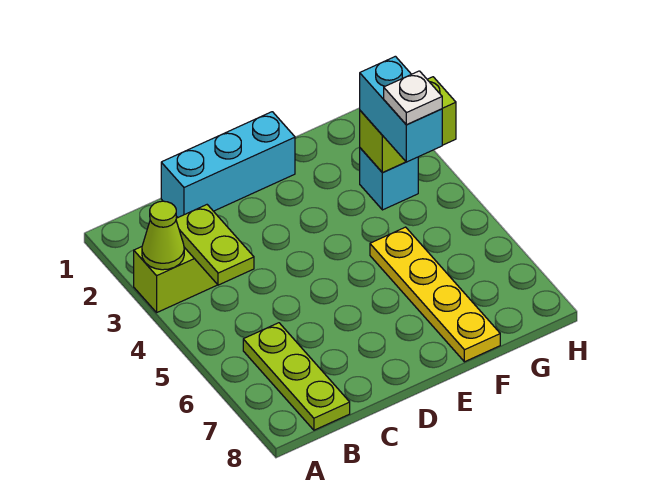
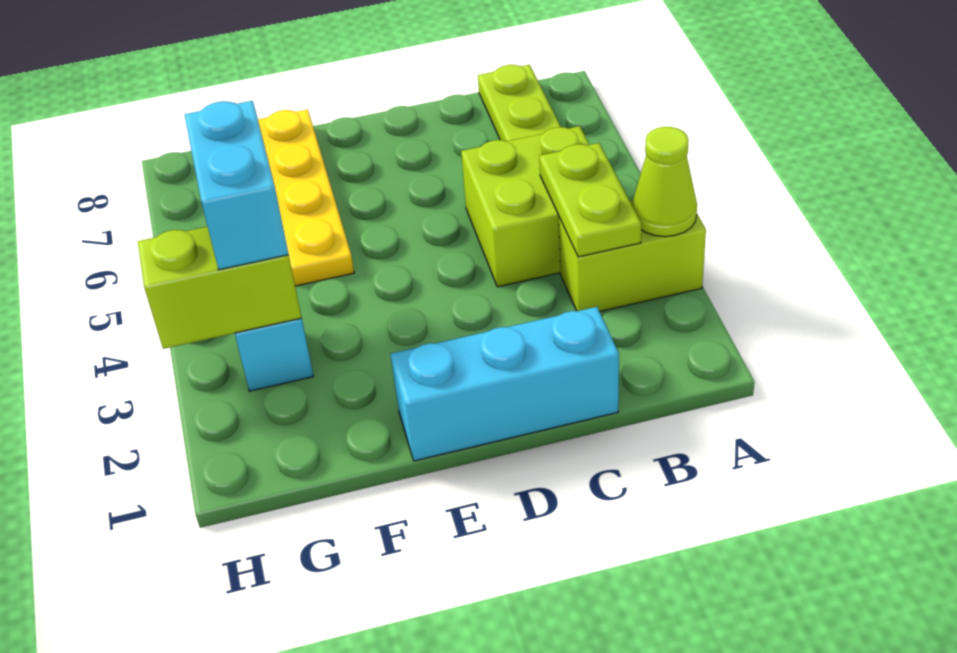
none -> lime brick B4:C5 level 1
white plate G4 level 4 -> none

